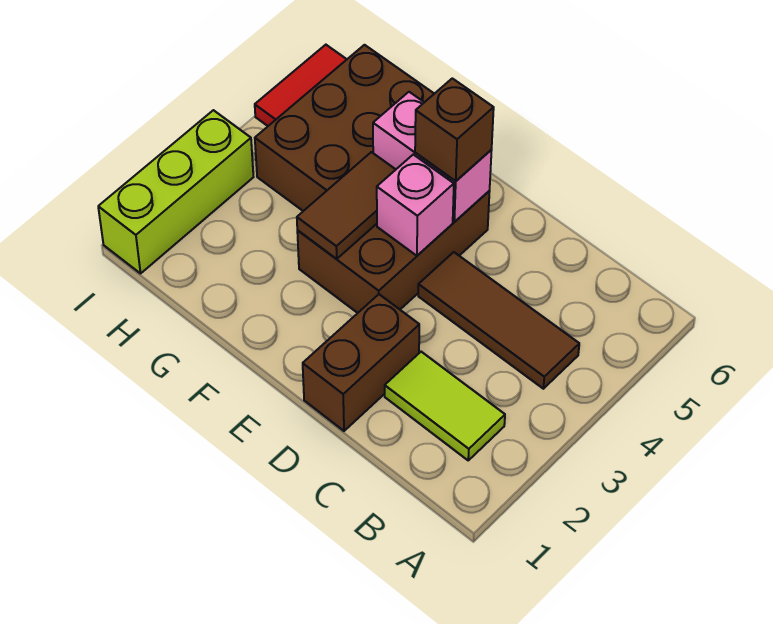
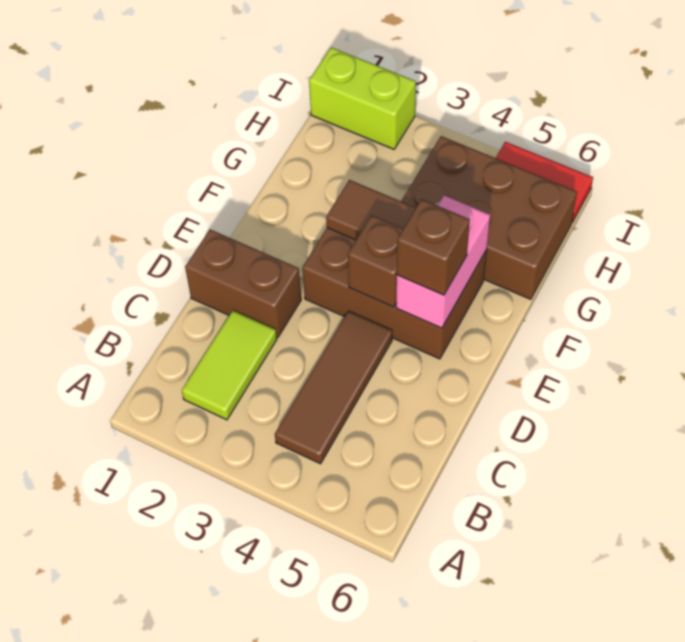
pink brick E4 level 2 -> brown brick E4 level 2
lime brick I1:I3 level 1 -> lime brick I1:I2 level 1

